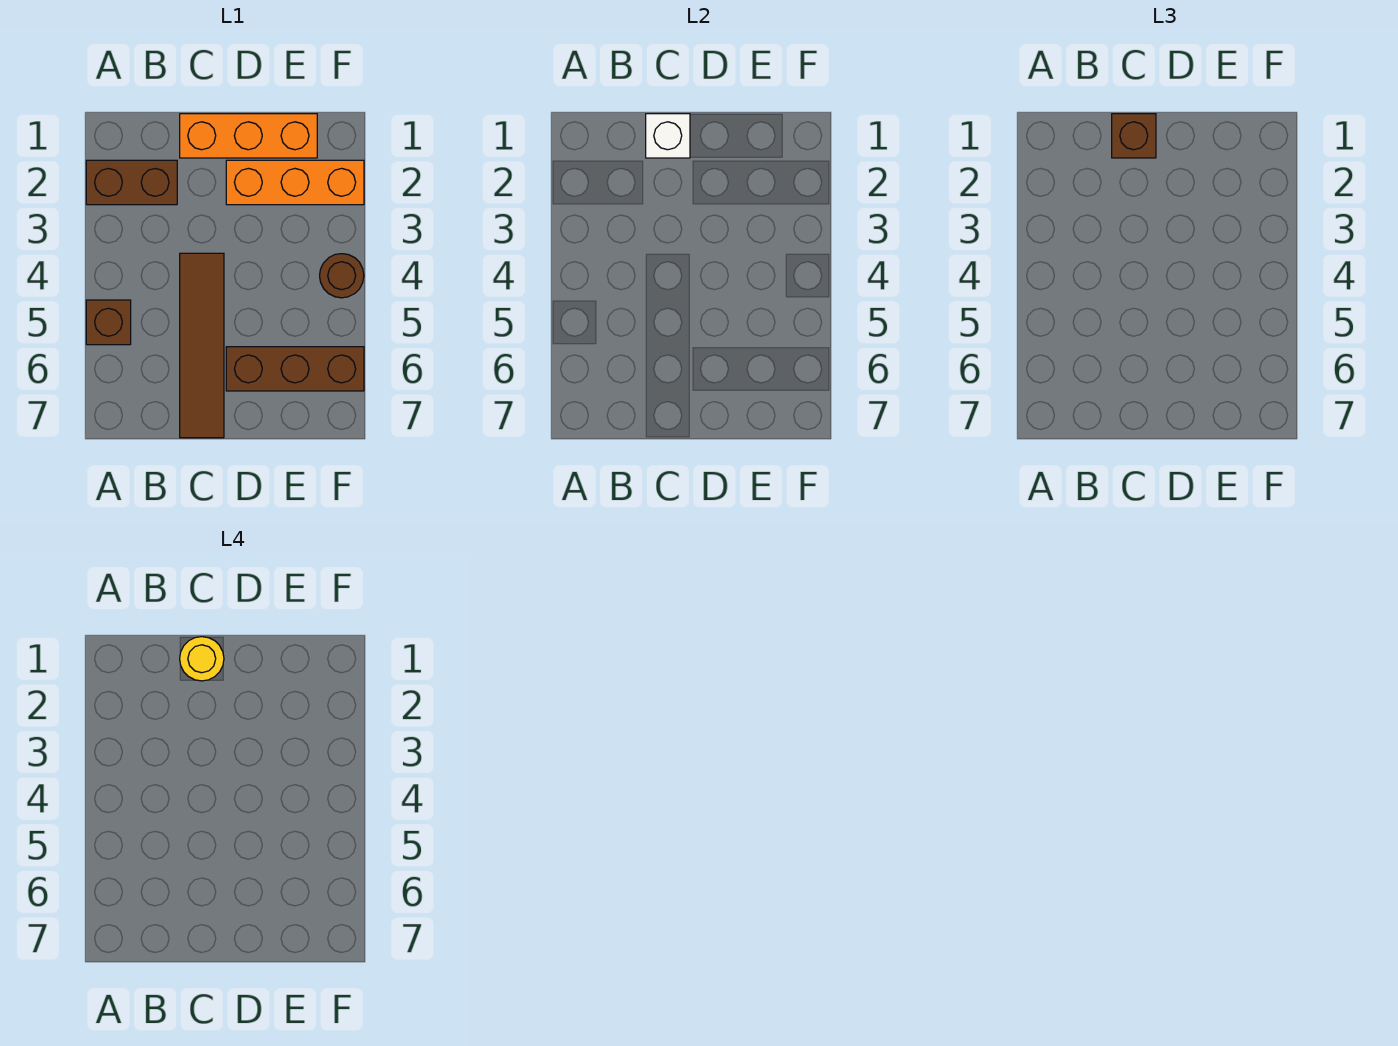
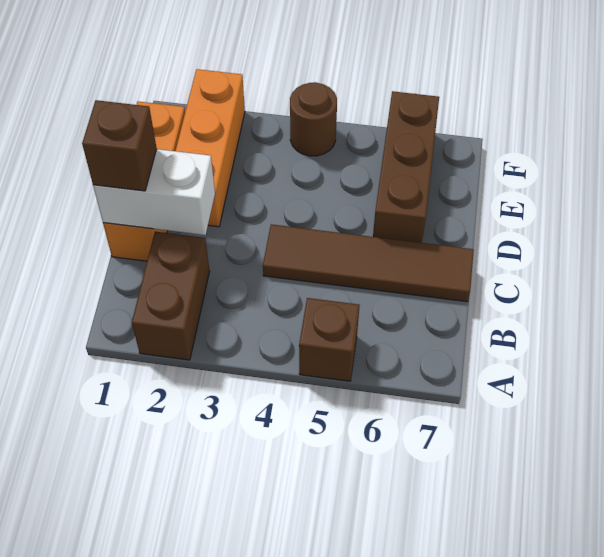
white brick C1 level 2 -> white brick C1:C2 level 2
yellow round brick C1 level 4 -> none

